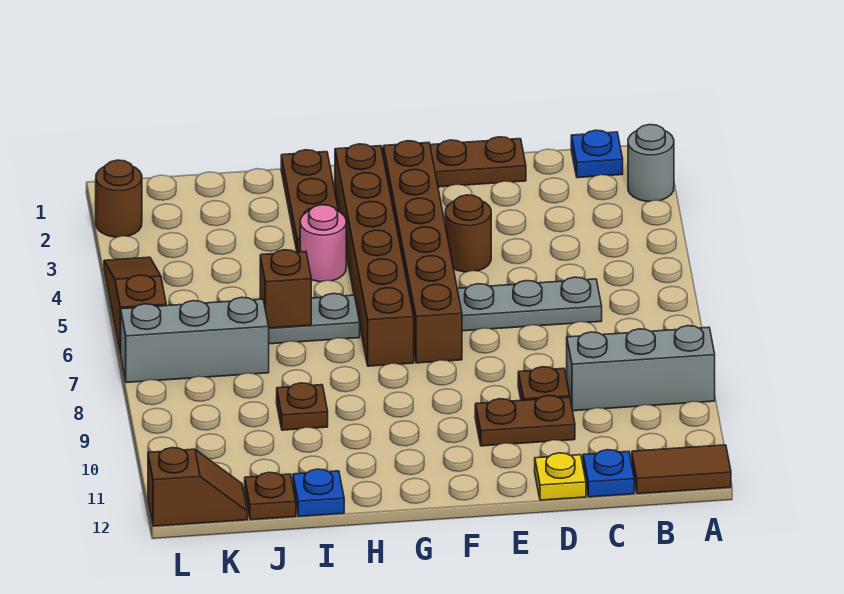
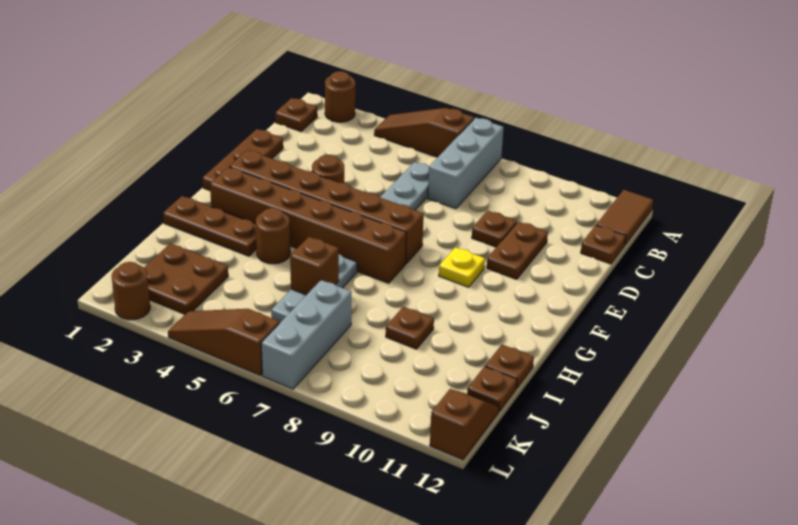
grey round brick A2 level 1 -> brown round brick A2 level 1
none -> brown slope A4:A6 level 1 top 6
grey brick A9:C9 level 1 -> grey brick A7:C7 level 1
blue plate B1 level 1 -> brown plate B1 level 1
blue plate C12 level 1 -> brown plate C12 level 1
yellow plate D12 level 1 -> yellow plate F9 level 1
pink round brick H4 level 1 -> brown round brick H4 level 1
blue plate I12 level 1 -> brown plate I12 level 1
none -> brown plate J2:K3 level 1

